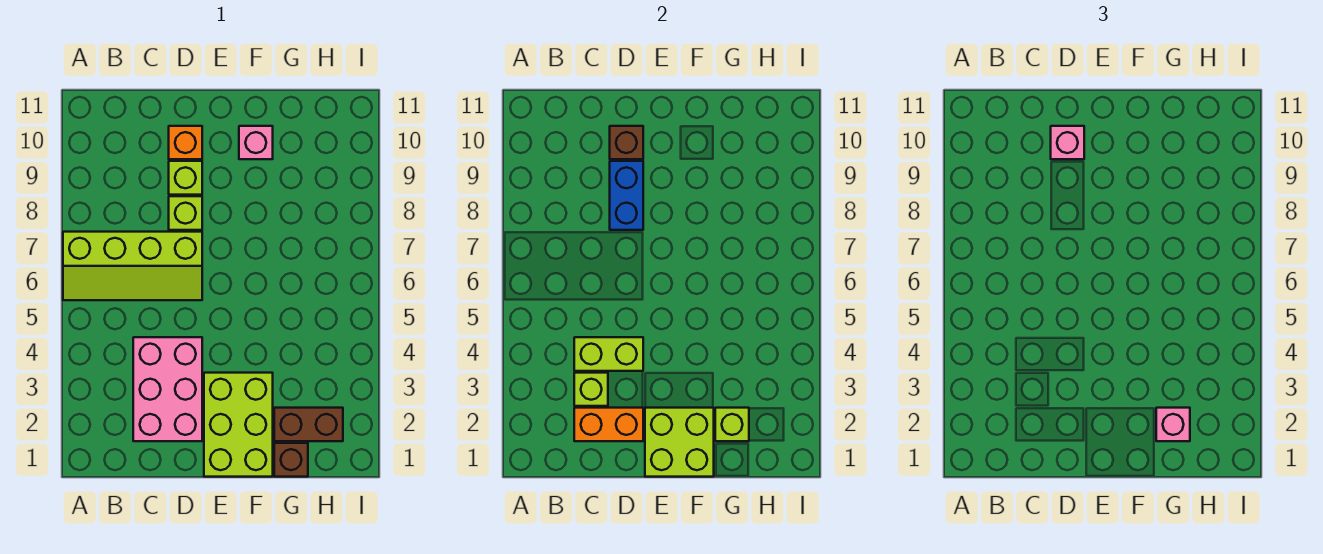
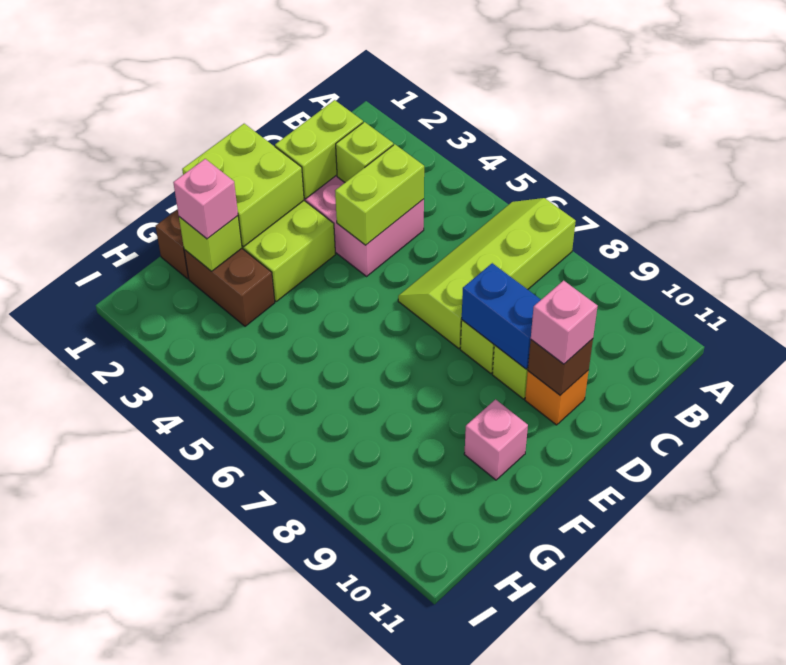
orange brick C2:D2 level 2 -> lime brick C2:D2 level 2
brown brick G2:H2 level 1 -> brown brick G2:G3 level 1

